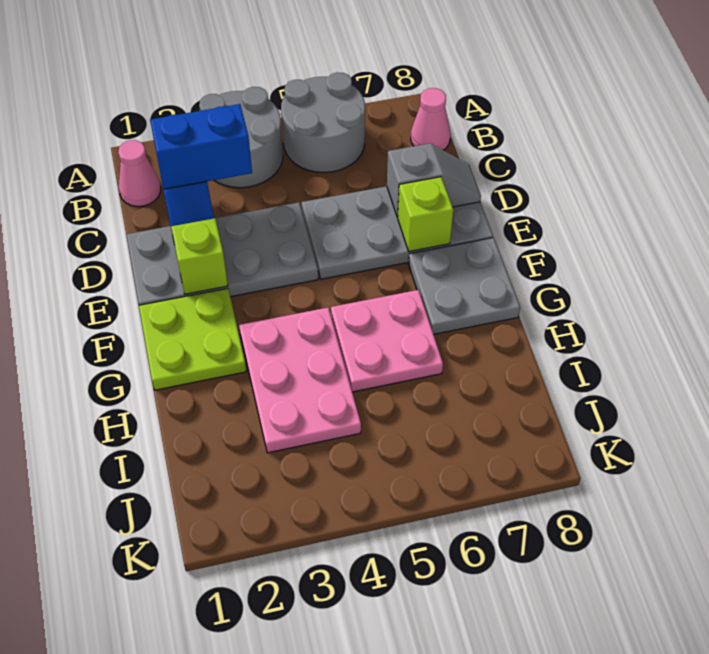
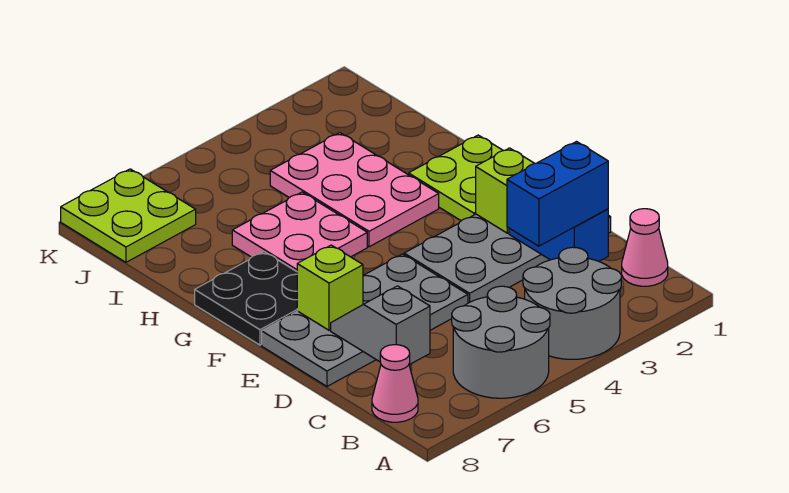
grey slope D7:D8 level 2 top 7 -> grey slope C7:D7 level 2 top C
grey plate F7:G8 level 1 -> black plate F7:G8 level 1
none -> lime plate J7:K8 level 1

